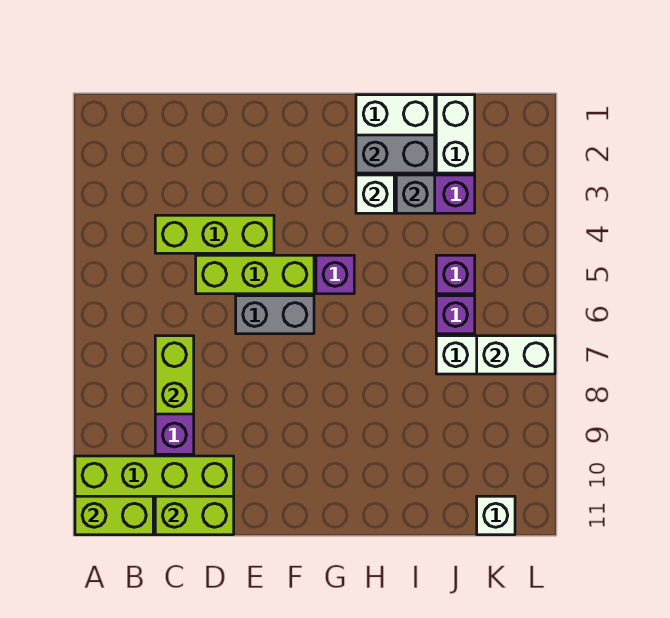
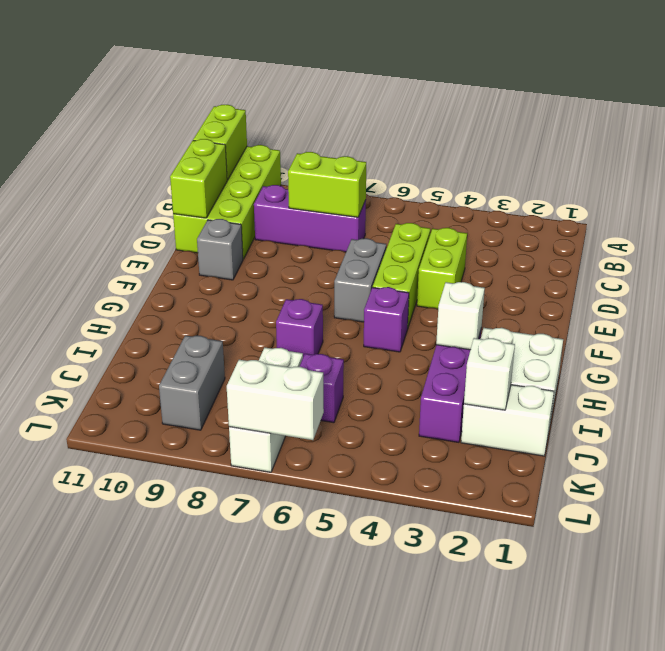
lime brick C4:E4 level 1 -> lime brick D4:E4 level 1
grey brick H2:I2 level 2 -> grey brick J9:K9 level 1
grey brick I3 level 2 -> grey brick E10 level 1
purple brick J5 level 1 -> purple brick H7 level 1
white brick K7:L7 level 2 -> white brick L6:L7 level 2
white brick K11 level 1 -> white brick J2 level 2

